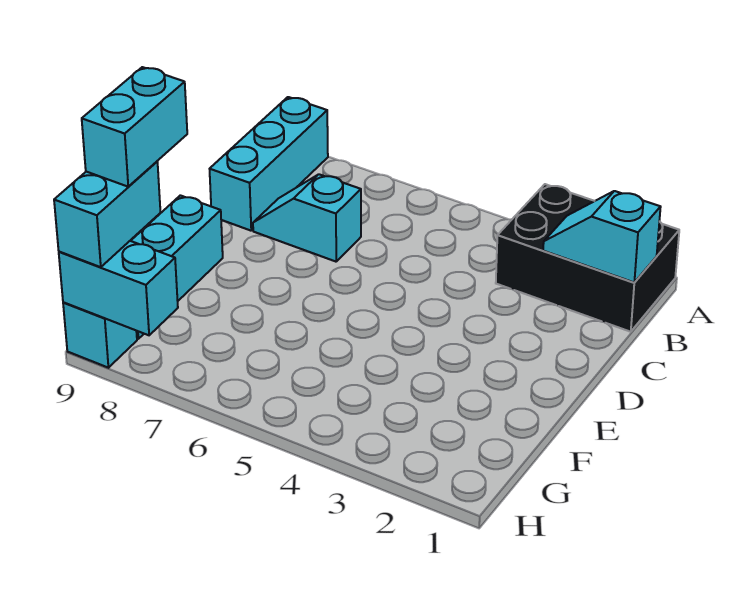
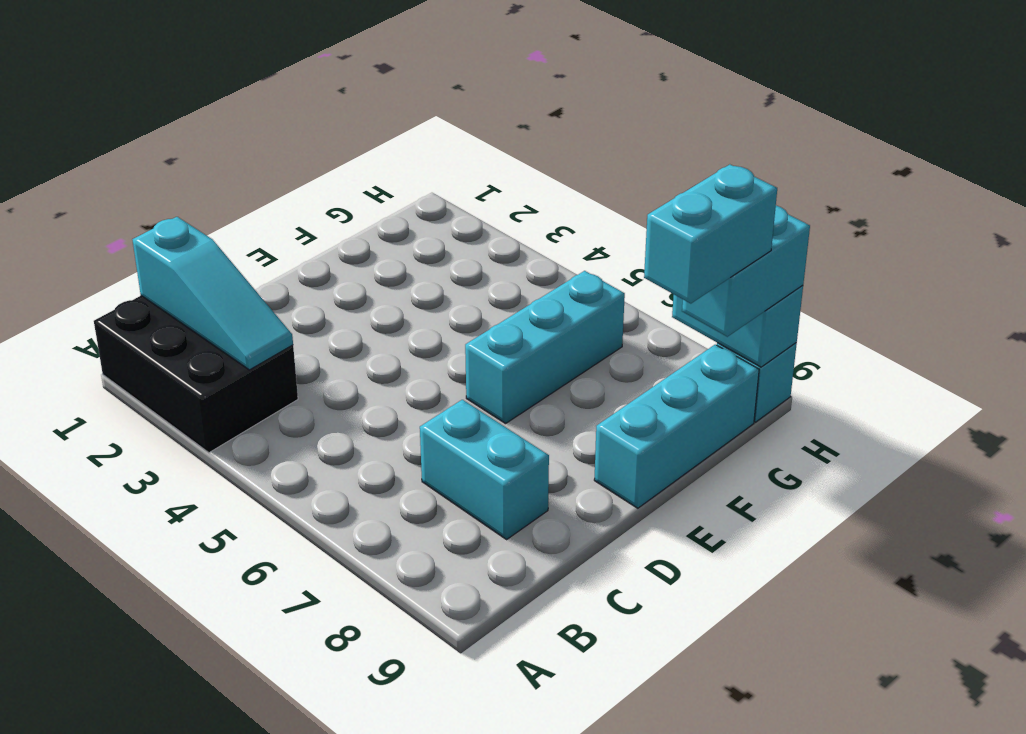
cyan brick A9:C9 level 1 -> cyan brick E6:G6 level 1
cyan slope B1:B2 level 2 top 1 -> cyan slope B1:B3 level 2 top 1
cyan slope C7:C8 level 1 top 7 -> cyan brick C7:C8 level 1

